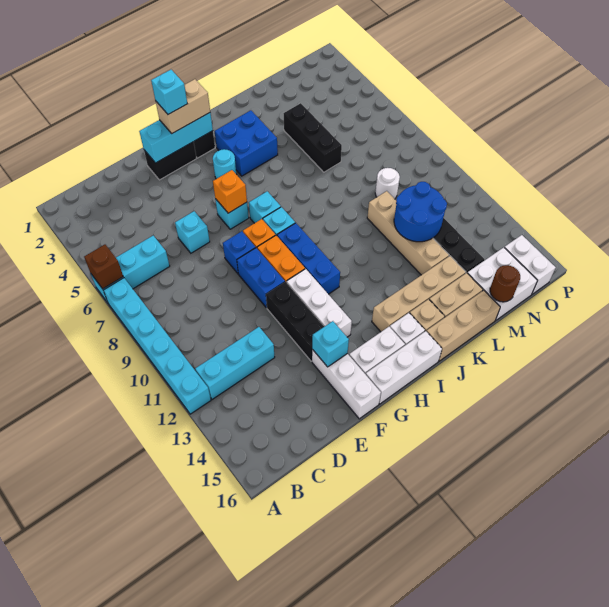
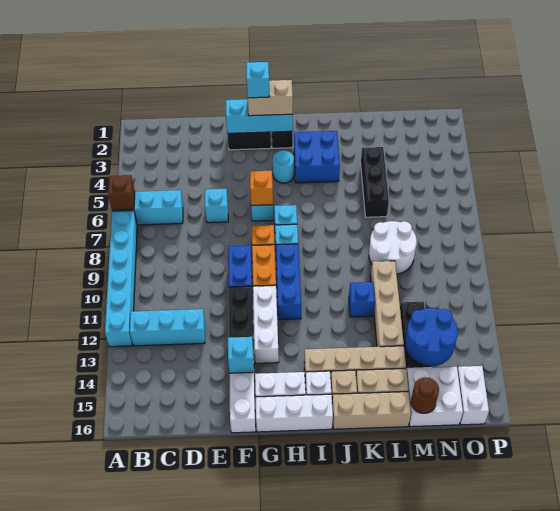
blue brick F8 level 1 -> blue brick K11 level 1
blue round brick L11:M12 level 2 -> blue round brick M13:N14 level 2
white round brick M9 level 1 -> white round brick L8:M9 level 1

